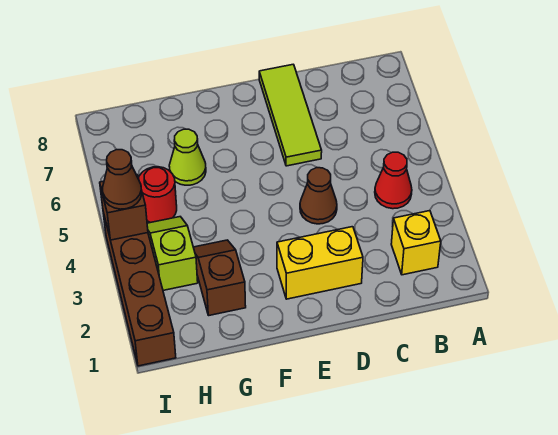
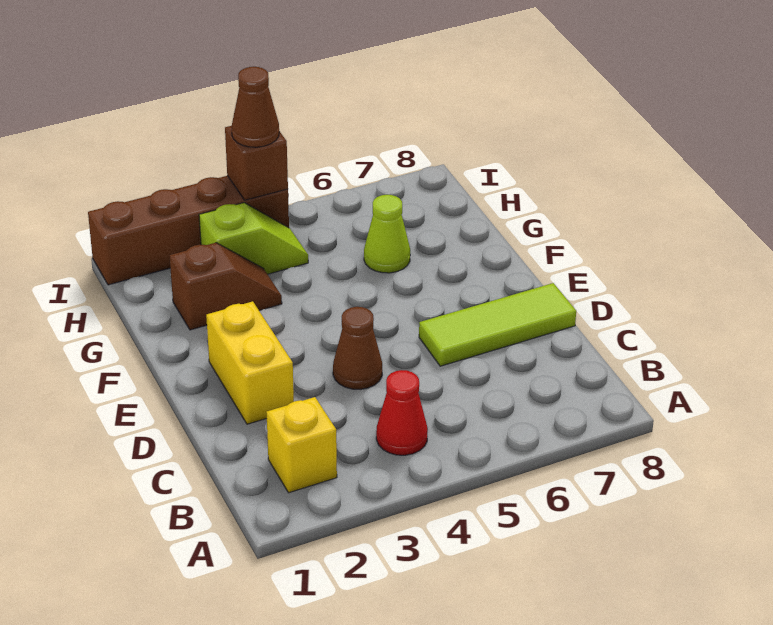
red round brick H5 level 1 -> none

